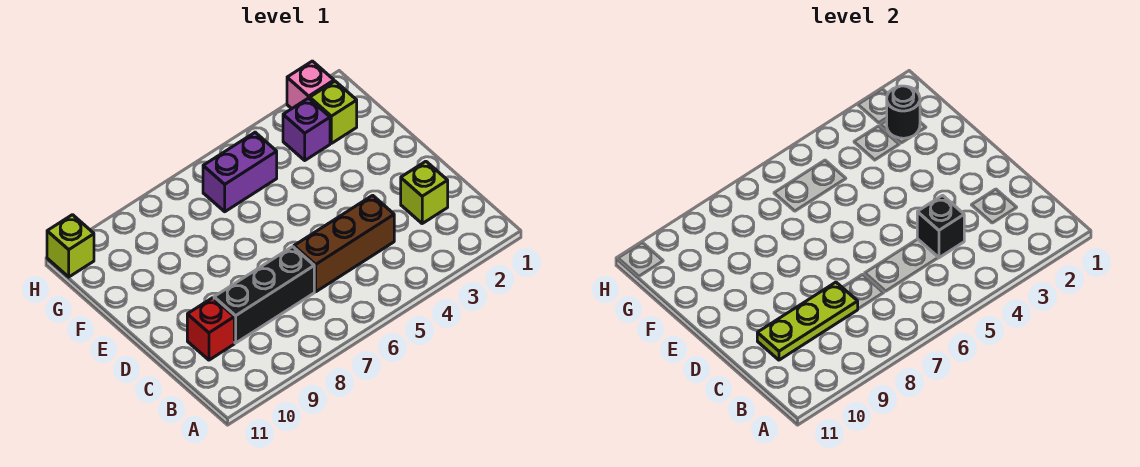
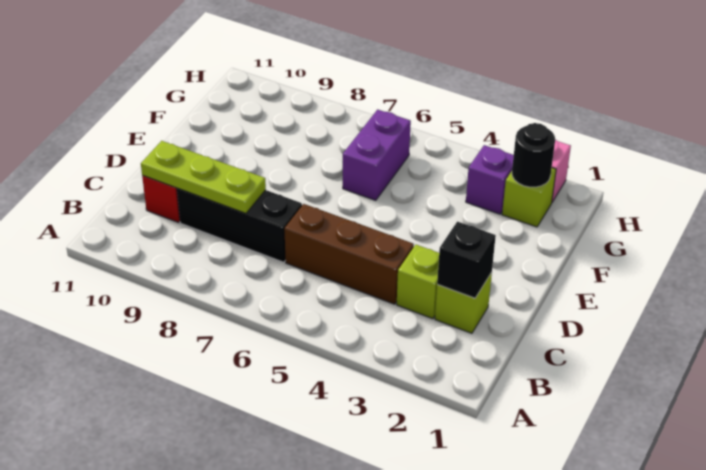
black brick C4 level 2 -> black brick C2 level 2
purple brick G5:G6 level 1 -> purple brick F6:G6 level 1
lime brick H11 level 1 -> lime brick C3 level 1

